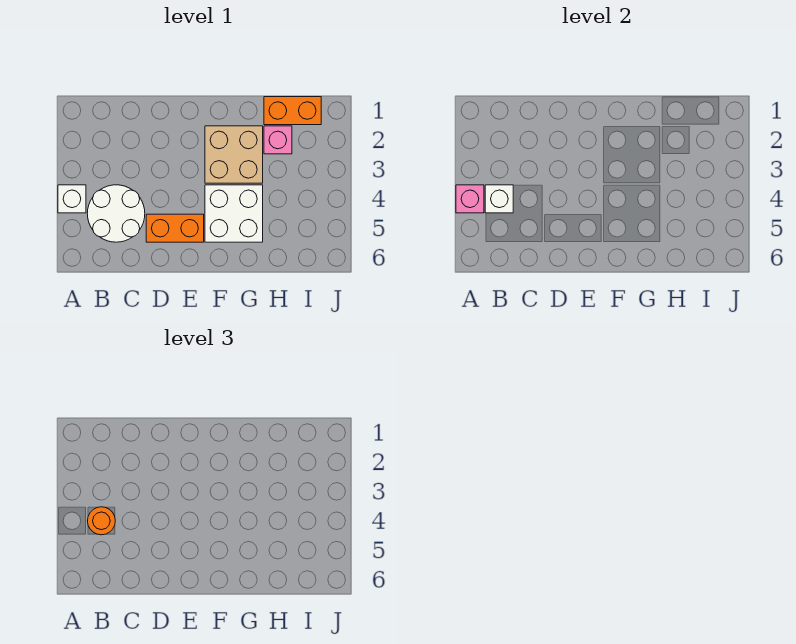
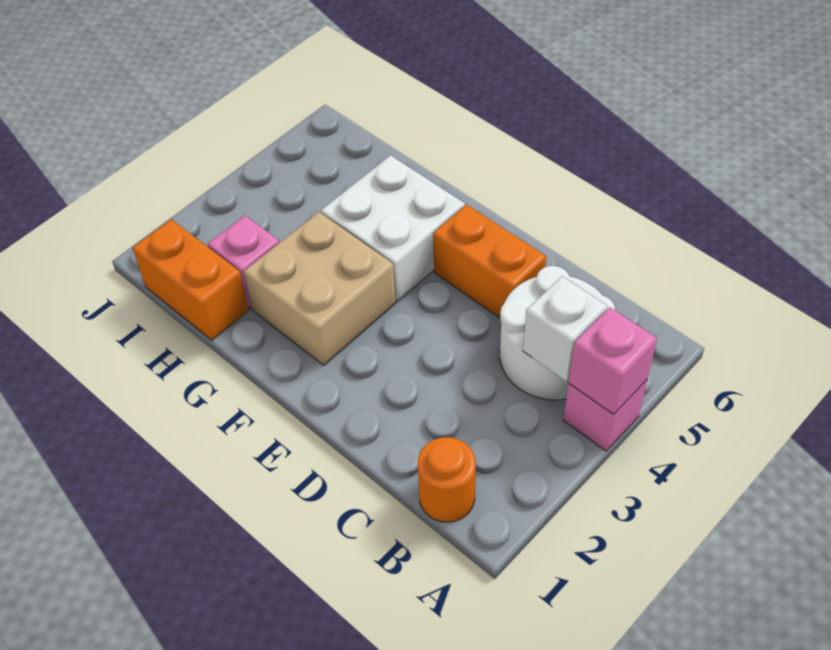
white brick A4 level 1 -> pink brick A4 level 1
orange round brick B4 level 3 -> orange round brick B1 level 1

